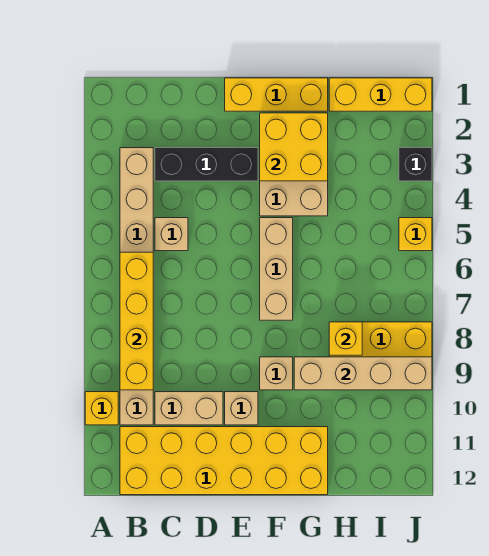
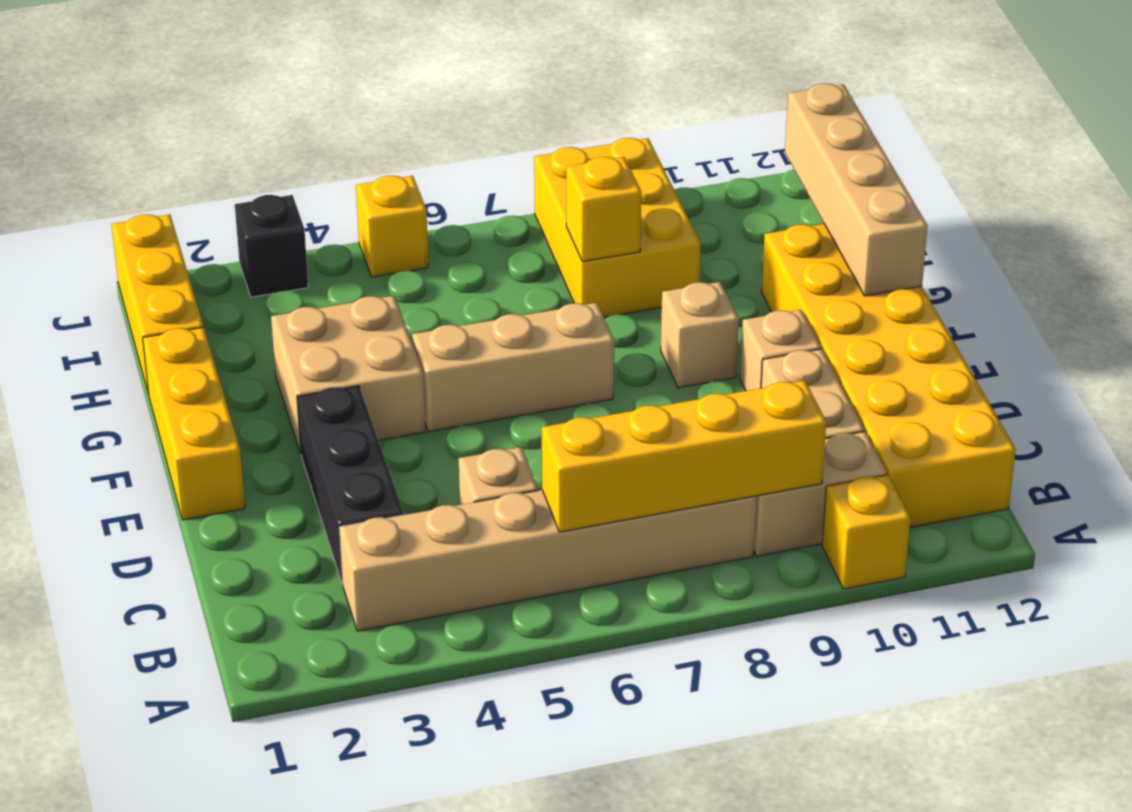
yellow brick F2:G3 level 2 -> none
tan brick G9:J9 level 2 -> tan brick F12:I12 level 2

